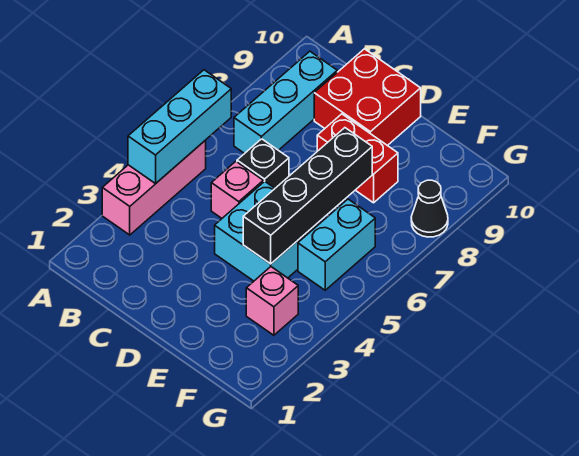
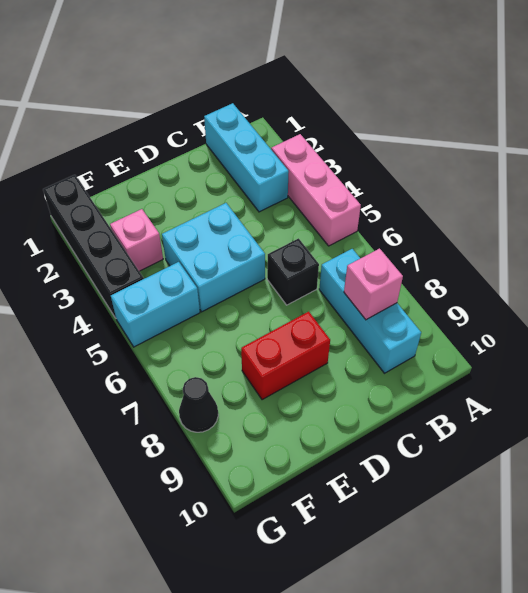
cyan brick A4:A6 level 2 -> cyan brick B1:B3 level 1
pink brick C5 level 1 -> pink brick B8 level 2
red brick C9:D10 level 1 -> none
black brick E4:E7 level 2 -> black brick G1:G4 level 1
cyan brick F5:F6 level 1 -> cyan brick F5:G5 level 1

